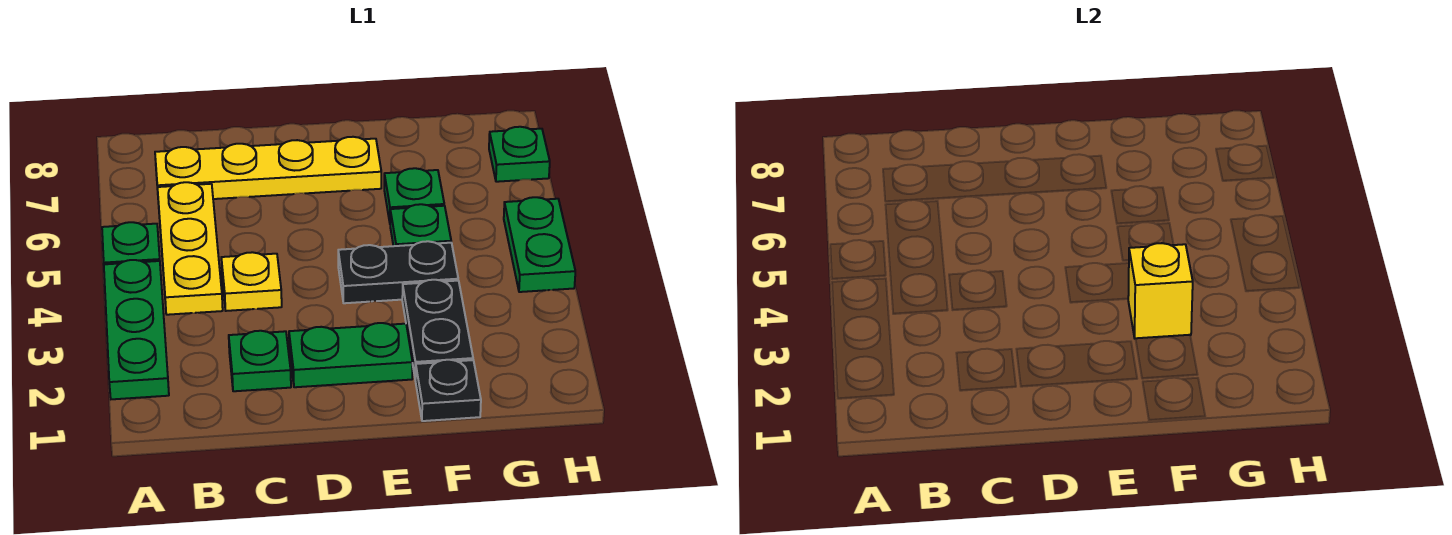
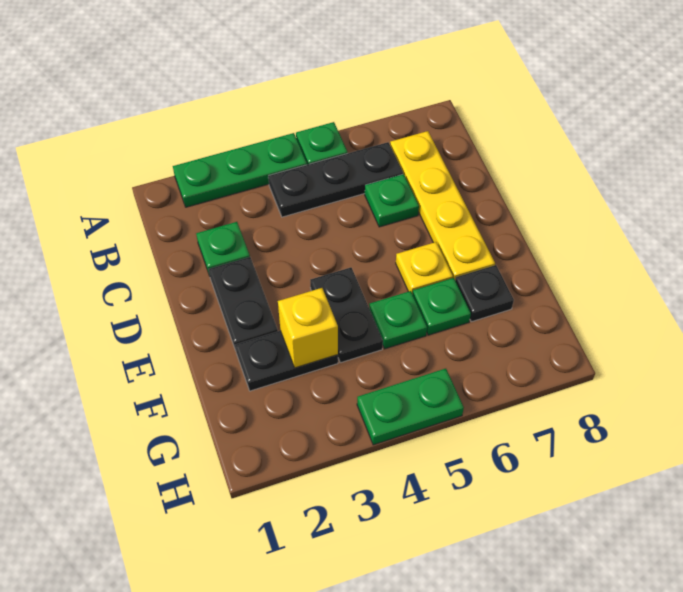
yellow plate B4:B6 level 1 -> black plate B4:B6 level 1
yellow plate C4 level 1 -> yellow plate E6 level 1
green plate D2:E2 level 1 -> black plate D2:E2 level 1
black plate F1 level 1 -> black plate F7 level 1
green plate H7 level 1 -> green plate C6 level 1

